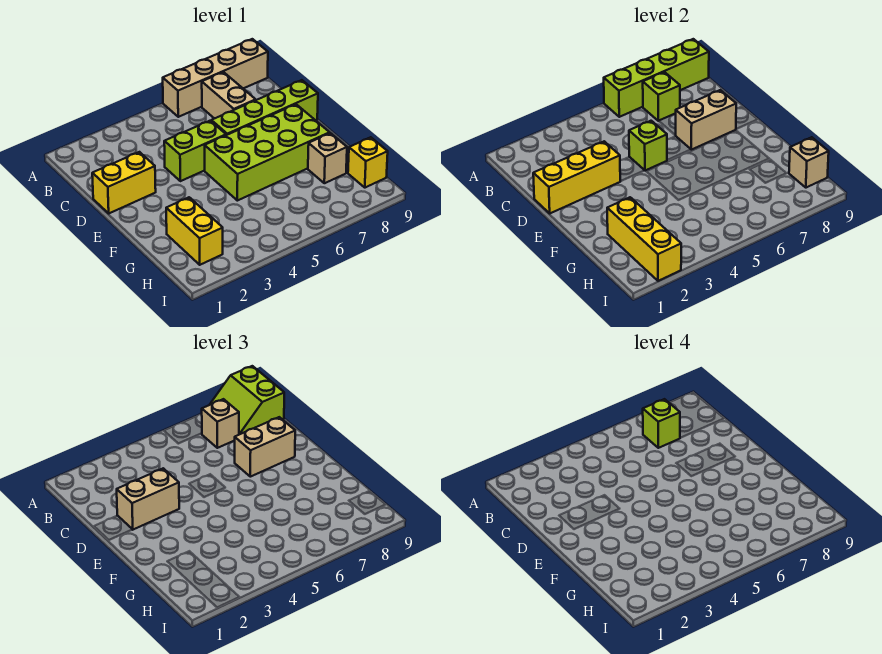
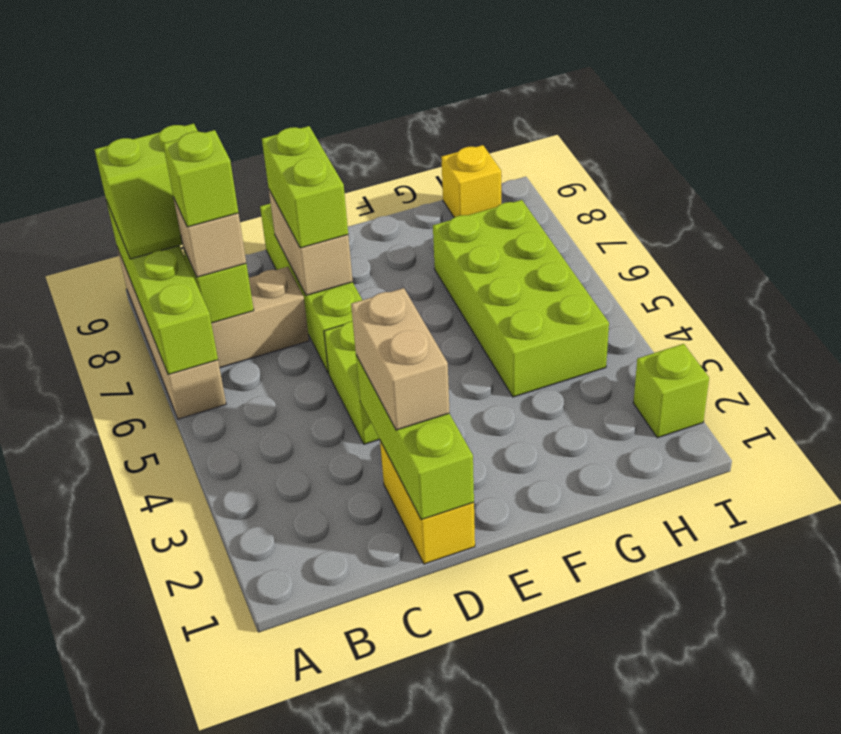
yellow brick D1:D3 level 2 -> lime brick D1:D3 level 2
lime brick D5 level 2 -> lime brick I2 level 1
tan brick D7:D8 level 3 -> lime brick D7:D8 level 3
lime brick E5:F8 level 1 -> lime brick G4:H7 level 1
yellow brick G2:H2 level 1 -> none
yellow brick G2:I2 level 2 -> none
tan brick G8 level 1 -> none
tan brick H9 level 2 -> none

